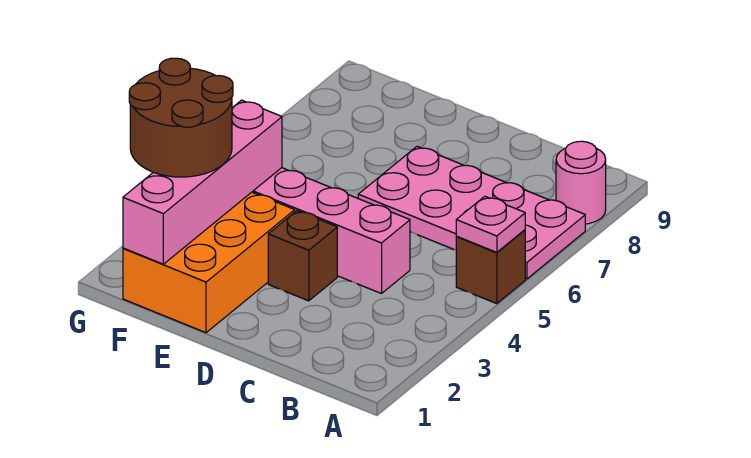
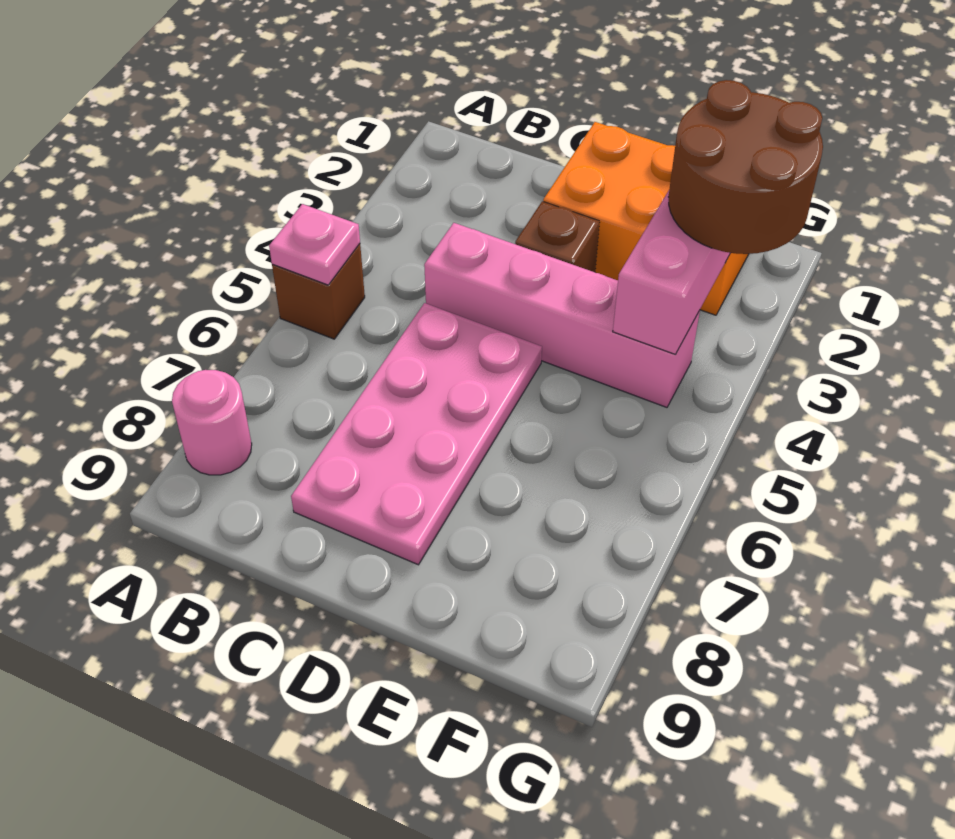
pink plate A6:D7 level 1 -> pink plate C5:D8 level 1
orange brick E1:F3 level 1 -> orange brick D1:F2 level 1

